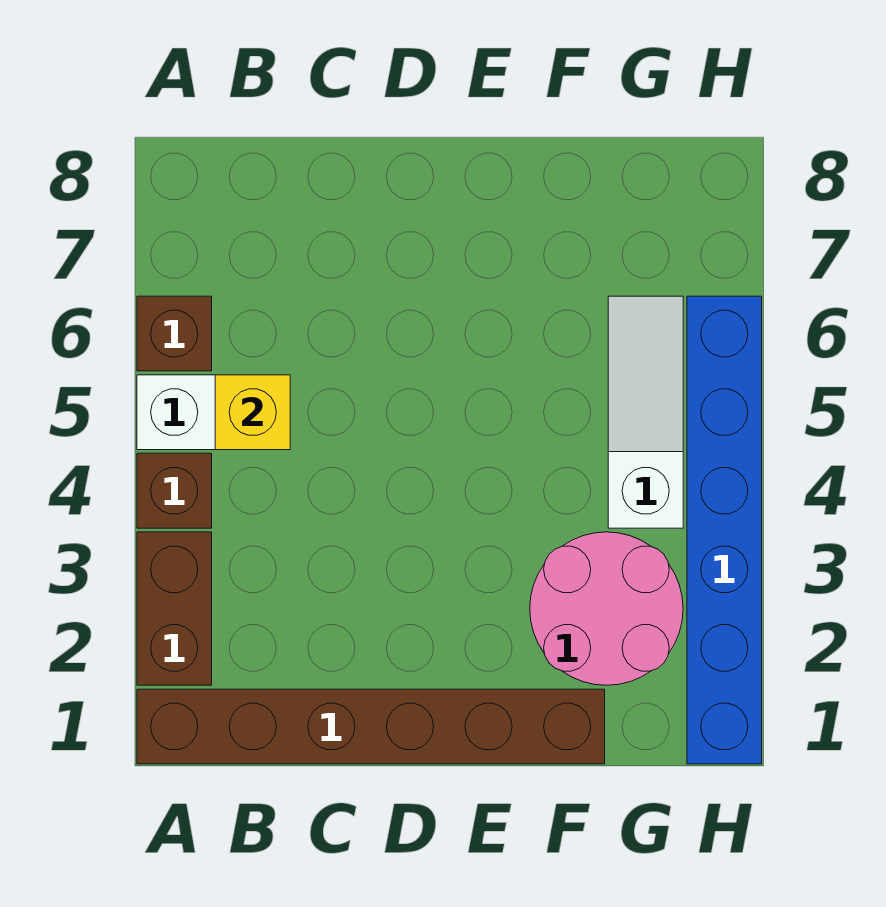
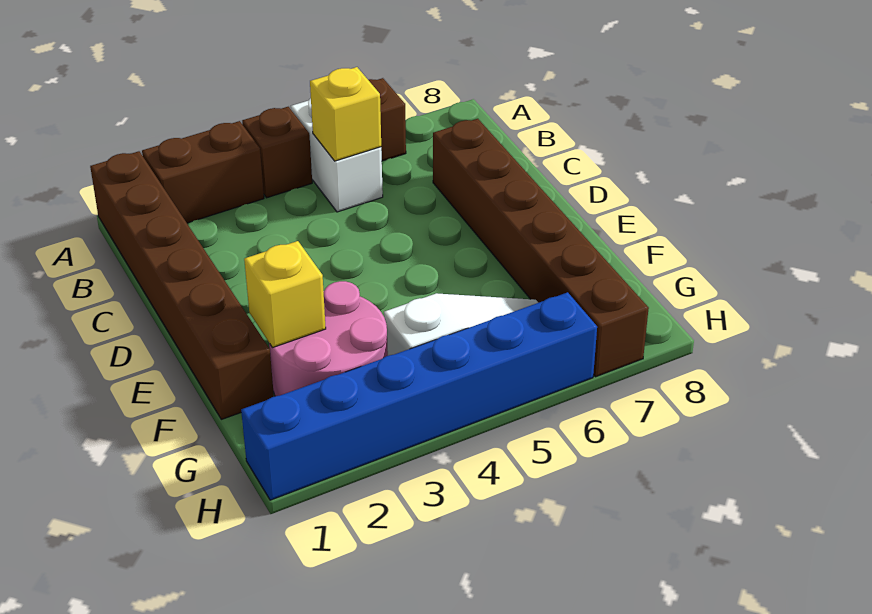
none -> brown brick C7:H7 level 1
none -> yellow brick F2 level 2

